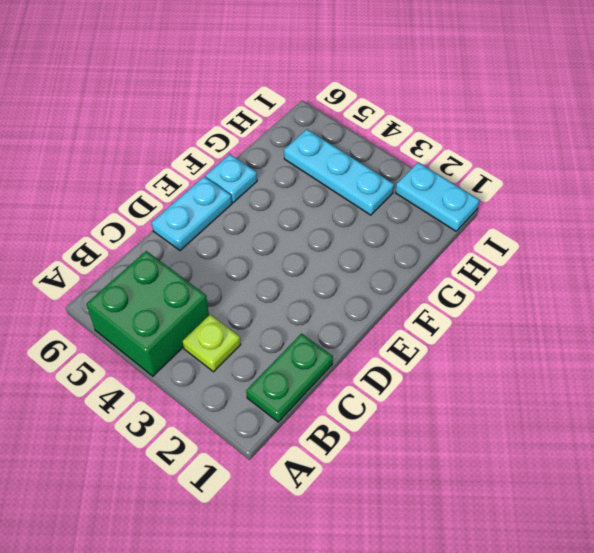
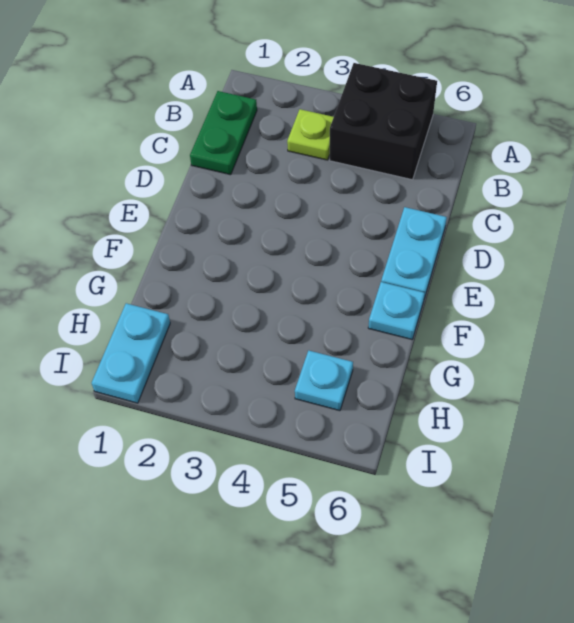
green brick A4:B5 level 1 -> black brick A4:B5 level 1
cyan plate H3:H5 level 1 -> cyan plate H5 level 1
cyan plate I1:I2 level 1 -> cyan plate H1:I1 level 1

